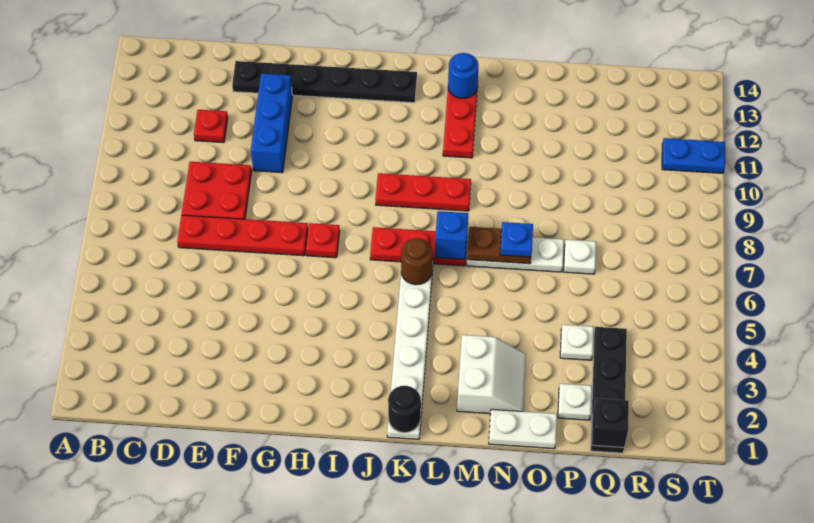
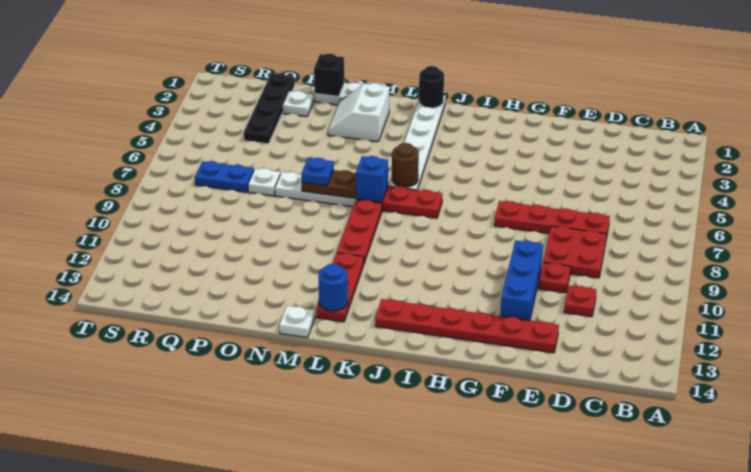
black plate E13:J13 level 1 -> red plate E13:J13 level 1
red plate H7 level 1 -> red plate E10 level 1
red plate J9:L9 level 1 -> red plate L8:L10 level 1
white plate P4 level 1 -> white plate M14 level 1
black brick Q1 level 2 -> black brick O1 level 2
blue plate S11:T11 level 1 -> blue plate Q7:R7 level 1

